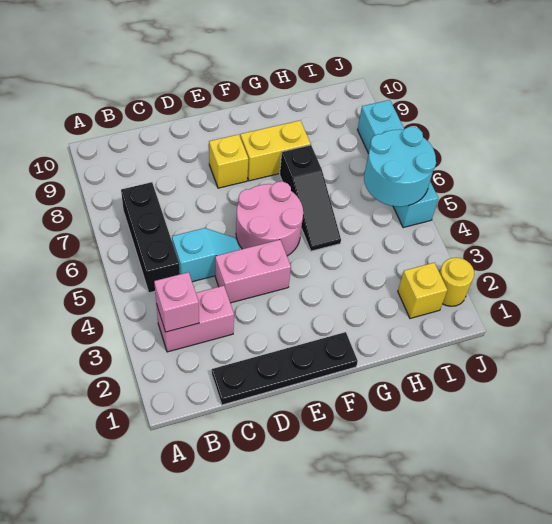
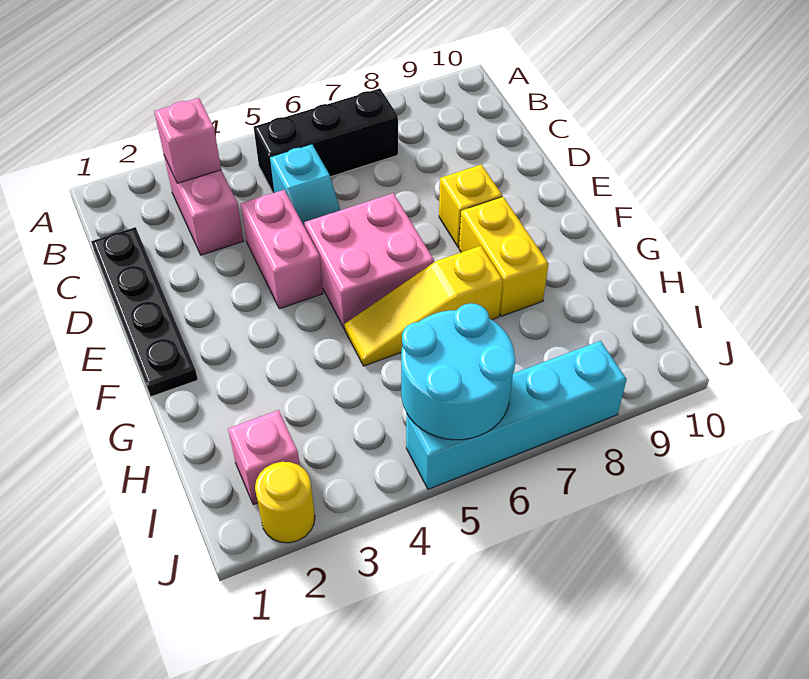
pink round brick E5:F6 level 1 -> pink brick E5:F6 level 1
black slope G5:G7 level 1 top 7 -> yellow slope G5:G7 level 1 top 7
yellow brick I2 level 1 -> pink brick I2 level 1

